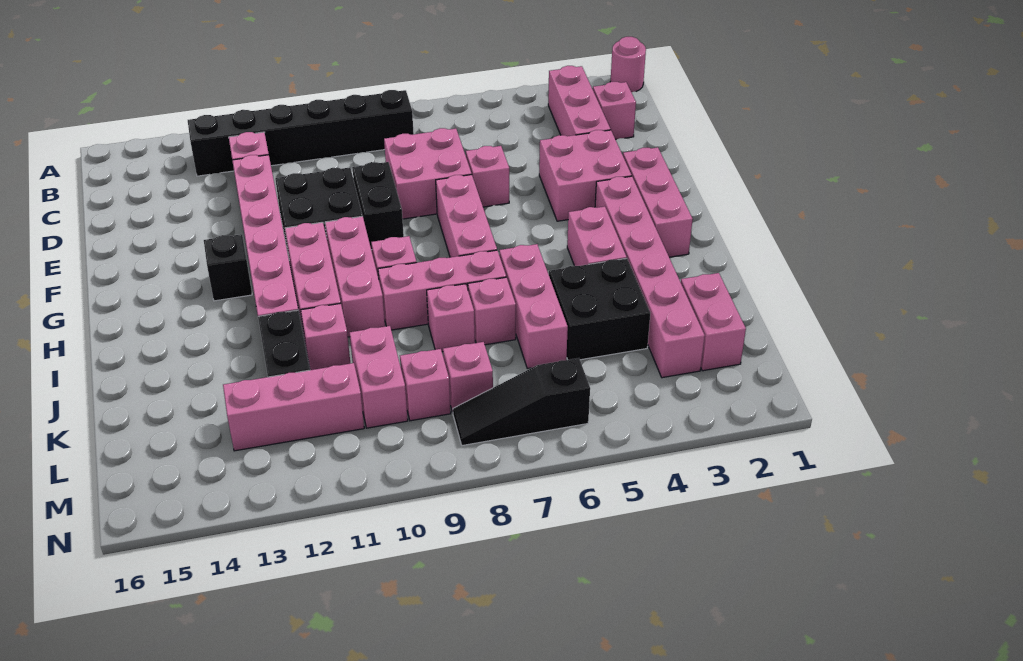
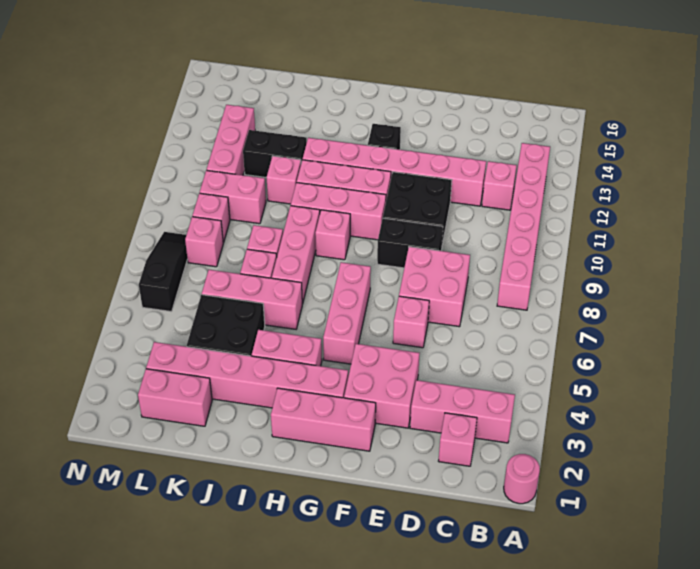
black brick B8:B13 level 1 -> pink brick B8:B13 level 1
pink brick F7:H7 level 1 -> pink brick G5:G7 level 1

